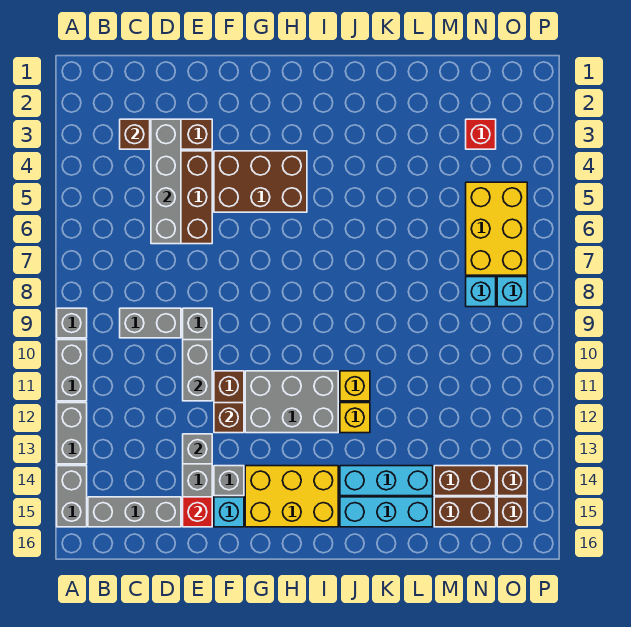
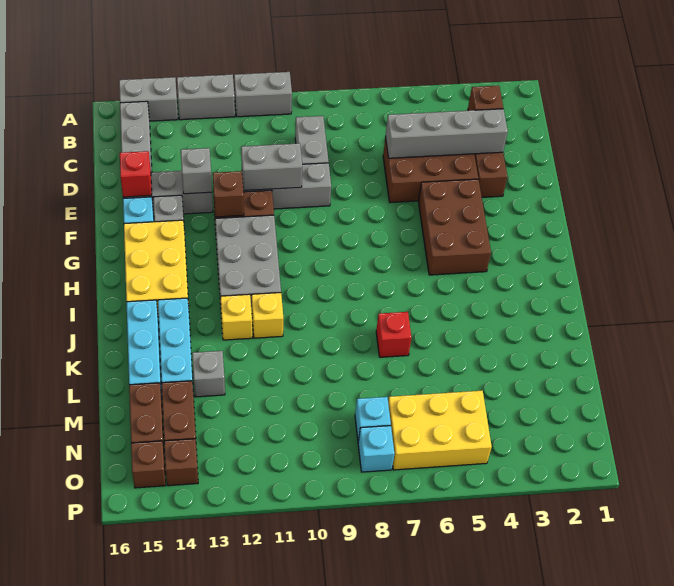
grey brick A9 level 1 -> grey brick L13 level 1
red brick N3 level 1 -> red brick K7 level 1

